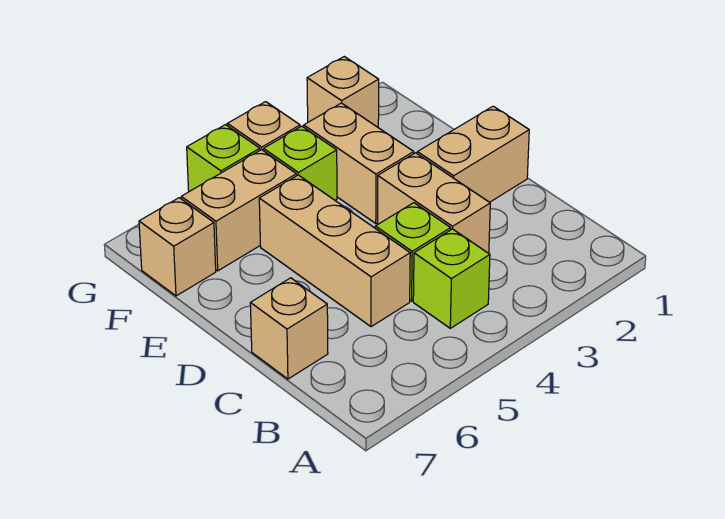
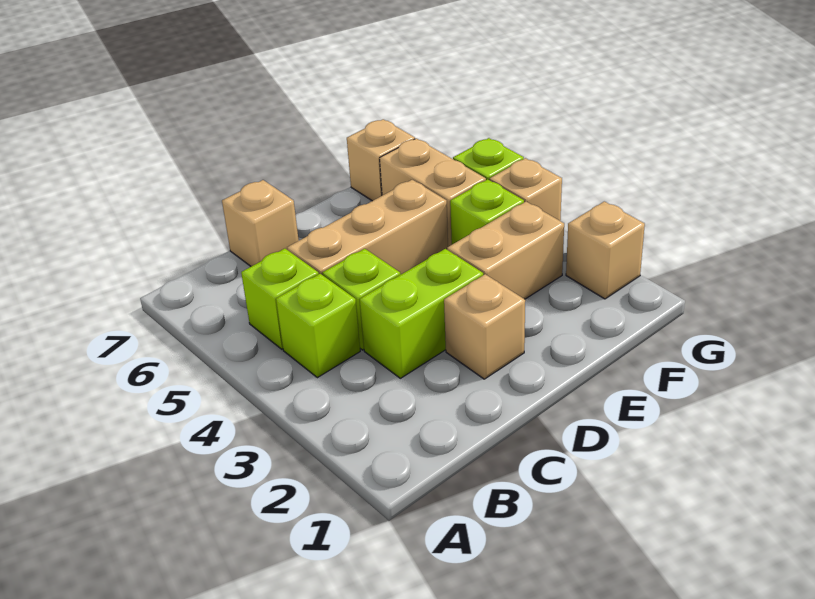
none -> lime brick B5 level 1
tan brick C3:D3 level 1 -> lime brick C3:D3 level 1
tan brick D1:D2 level 1 -> tan brick D2 level 1

